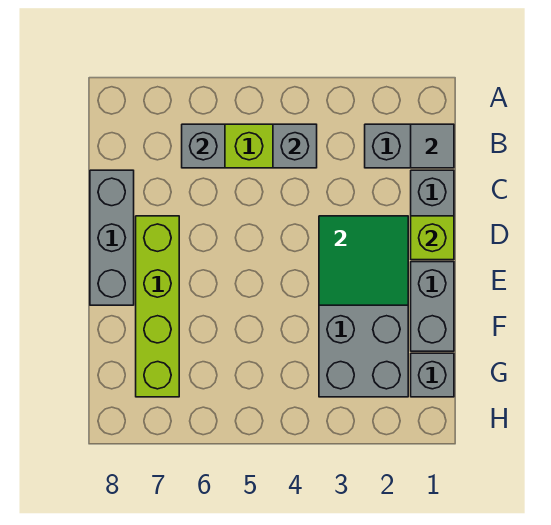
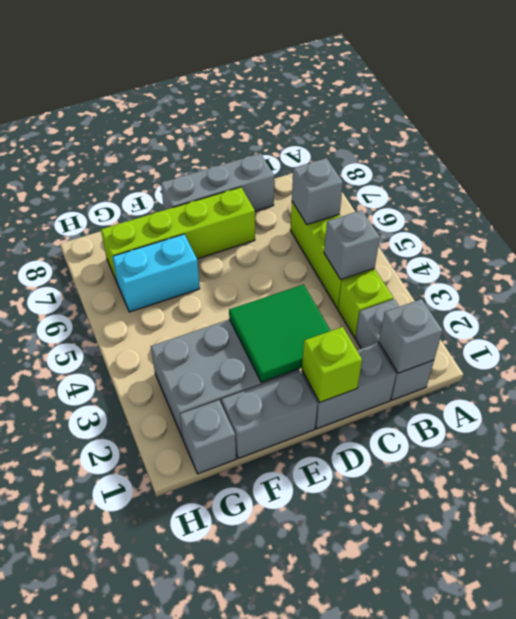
grey tile B1 level 2 -> grey brick B1 level 2
none -> lime brick B3 level 1
none -> cyan brick F6:G6 level 1

